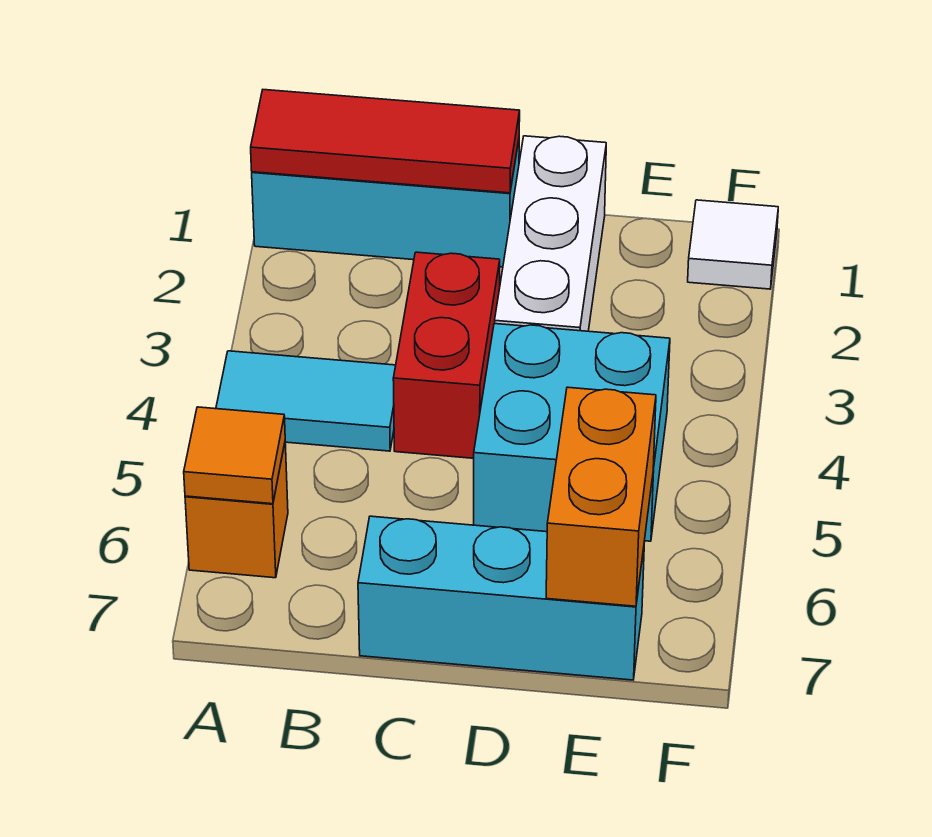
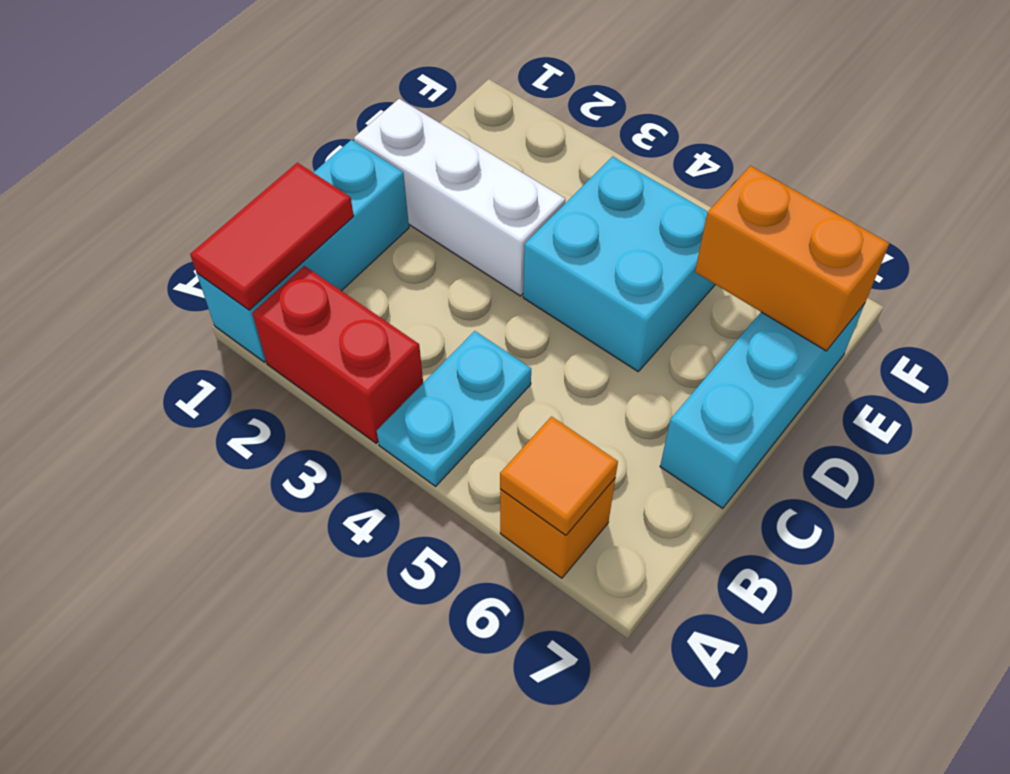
red tile A1:C1 level 2 -> red tile A1:B1 level 2
cyan tile A4:B4 level 1 -> cyan plate A4:B4 level 1
red brick C3:C4 level 1 -> red brick A2:A3 level 1
white tile F1 level 1 -> none

